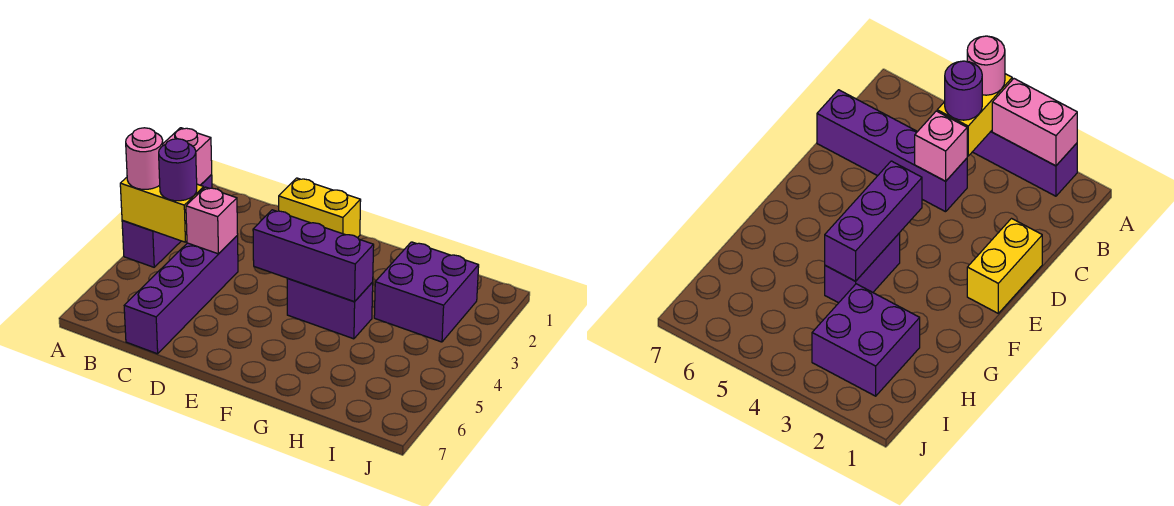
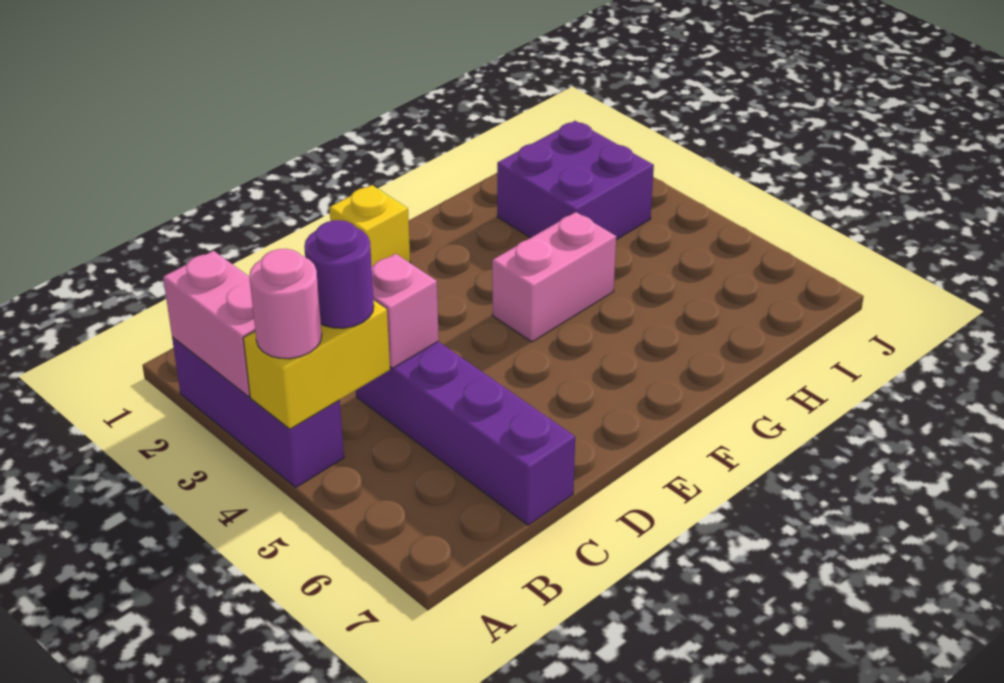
yellow brick D1:E1 level 1 -> yellow brick E1 level 1
purple brick E4:G4 level 2 -> none
purple brick F4:G4 level 1 -> pink brick F4:G4 level 1

